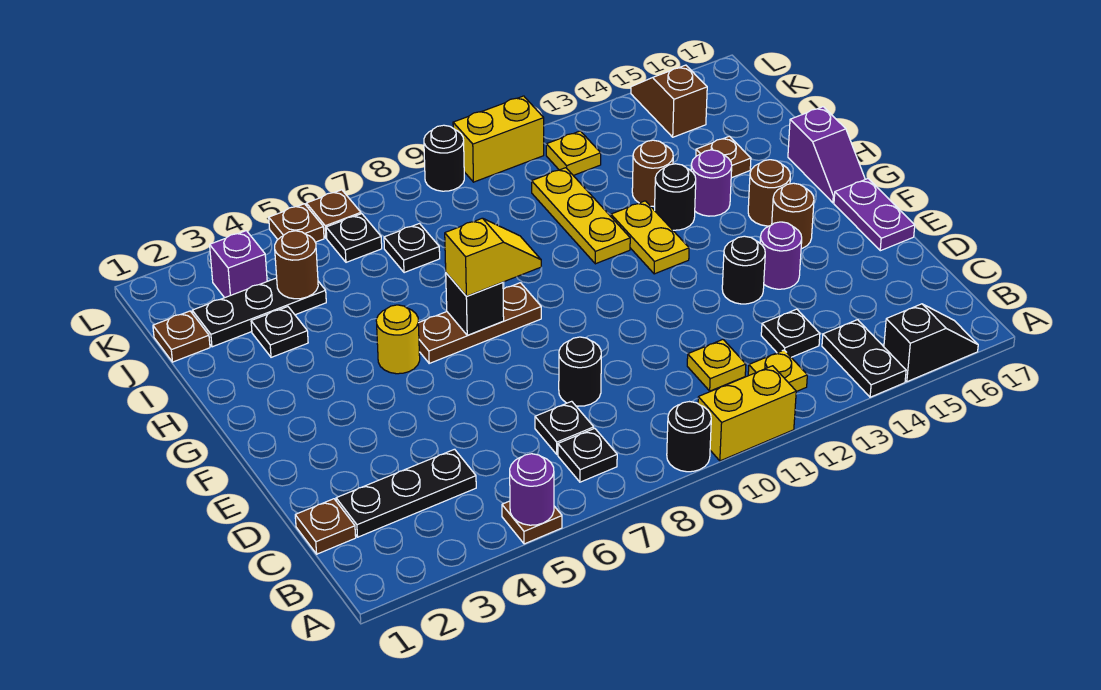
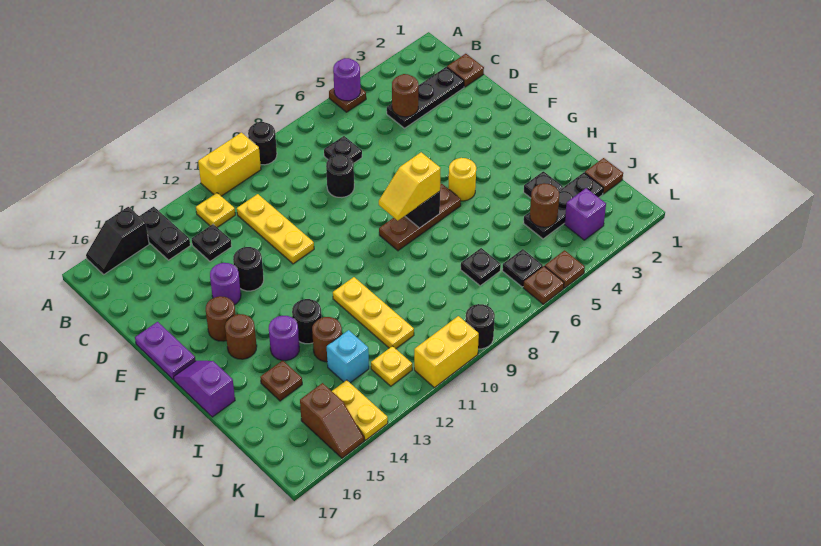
black plate B7 level 1 -> none
none -> brown round brick C4 level 2
yellow plate C11 level 1 -> yellow plate C11:E11 level 1
yellow plate G12:H12 level 1 -> yellow plate K14:L14 level 1
none -> cyan brick J13 level 1

